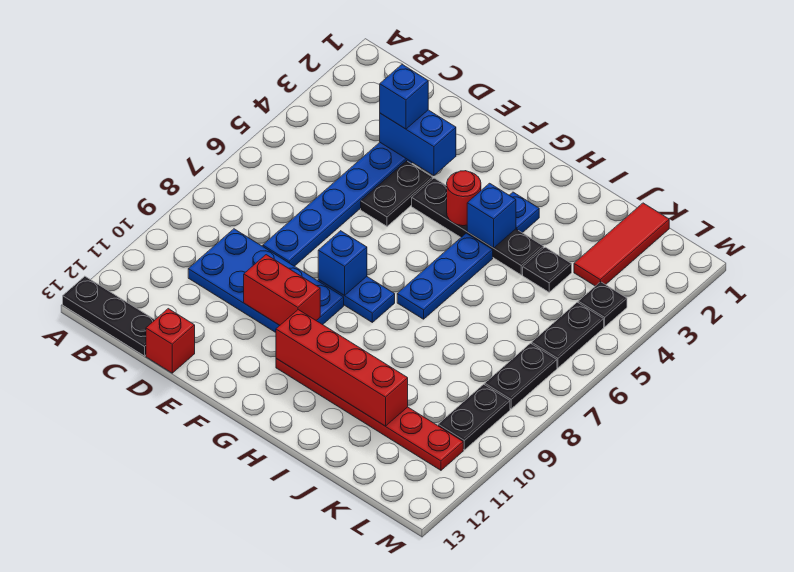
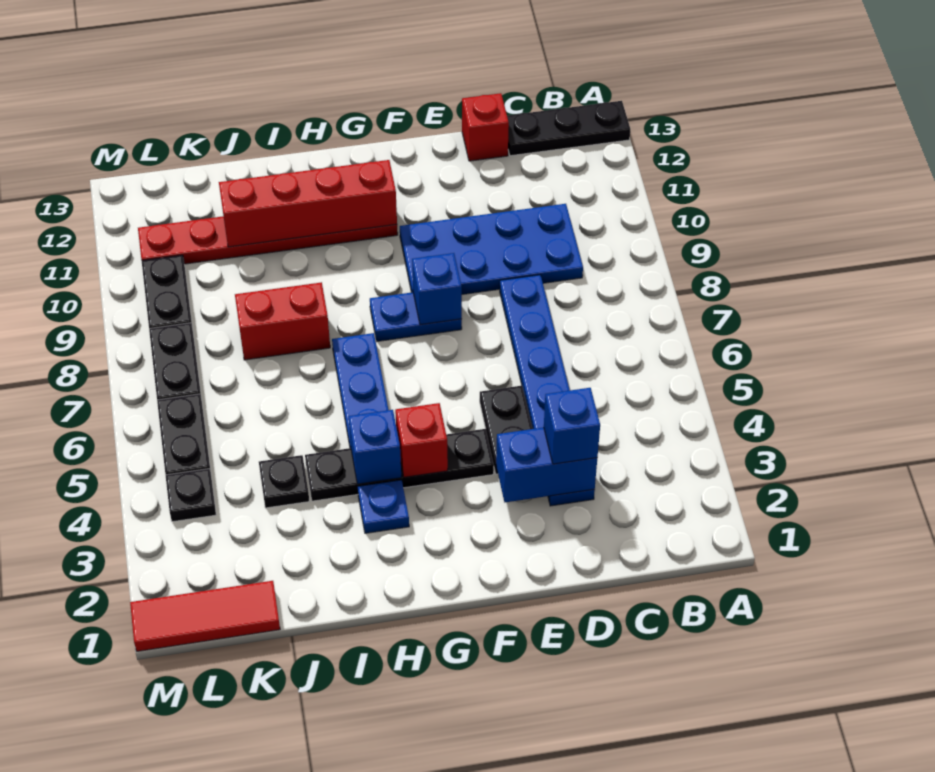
red brick E10:F10 level 2 -> red brick I8:J8 level 1
red round brick G4 level 2 -> red brick G4 level 2
red tile K1:K3 level 1 -> red tile K1:M1 level 1

